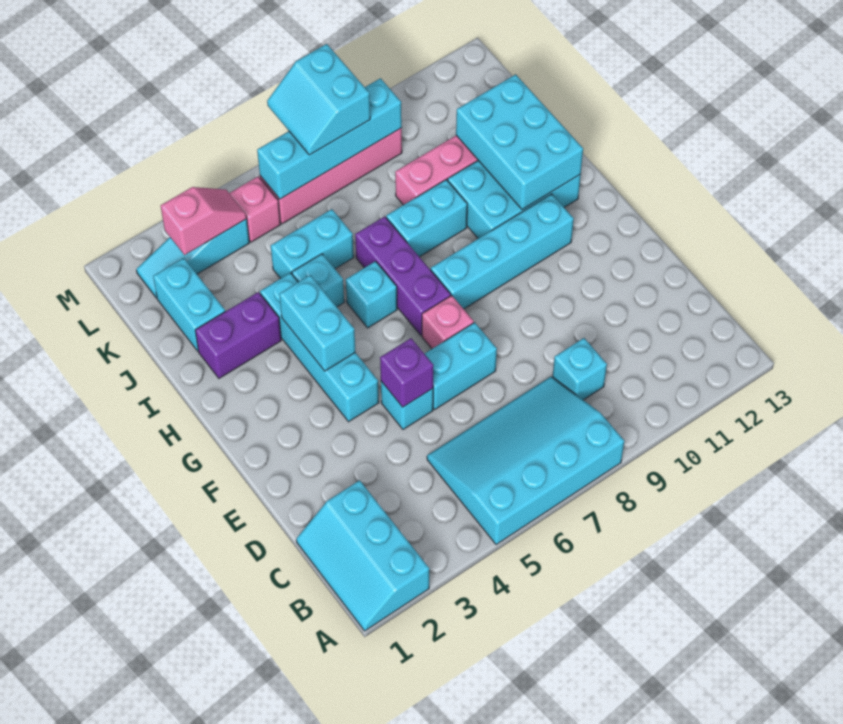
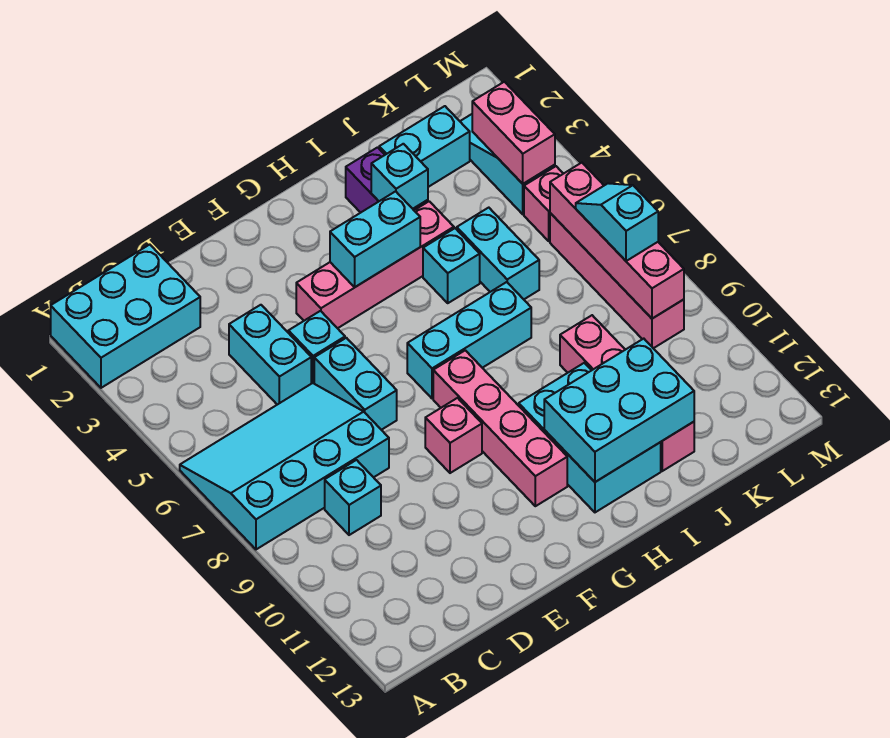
cyan slope A1:C2 level 1 top 2 -> cyan brick A1:C2 level 1
cyan slope A5:C8 level 1 top A -> cyan slope A6:D8 level 1 top 8
purple brick E5 level 2 -> none
cyan brick F4:I4 level 1 -> pink brick F4:I4 level 1
pink brick F7 level 1 -> pink brick F9 level 1
purple brick G7:I7 level 1 -> cyan brick G7:I7 level 1
cyan brick G8:G11 level 1 -> pink brick G8:G11 level 1
cyan brick H6 level 1 -> cyan brick I3 level 2
cyan brick I8:I9 level 1 -> cyan brick D4:D5 level 1
pink slope L3:L4 level 2 top 3 -> pink brick L3:L4 level 2
cyan brick L6:L9 level 2 -> pink brick L6:L9 level 2
cyan slope L7:M8 level 3 top 8 -> cyan slope L7:L8 level 3 top 8

